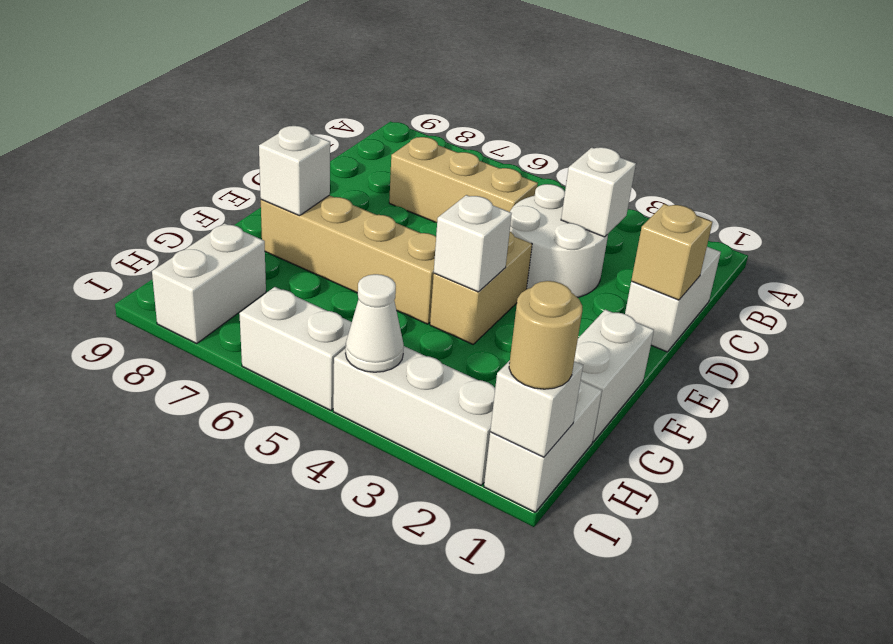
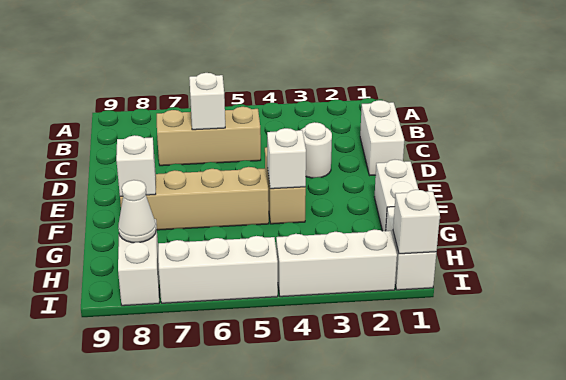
white round brick C3:D4 level 1 -> white round brick D3 level 1
white brick C3 level 2 -> white brick C6 level 2
tan brick D1 level 2 -> none
tan round brick I1 level 3 -> none
white cone I4 level 2 -> white cone H8 level 2
white brick I5:I6 level 1 -> white brick I5:I7 level 1

